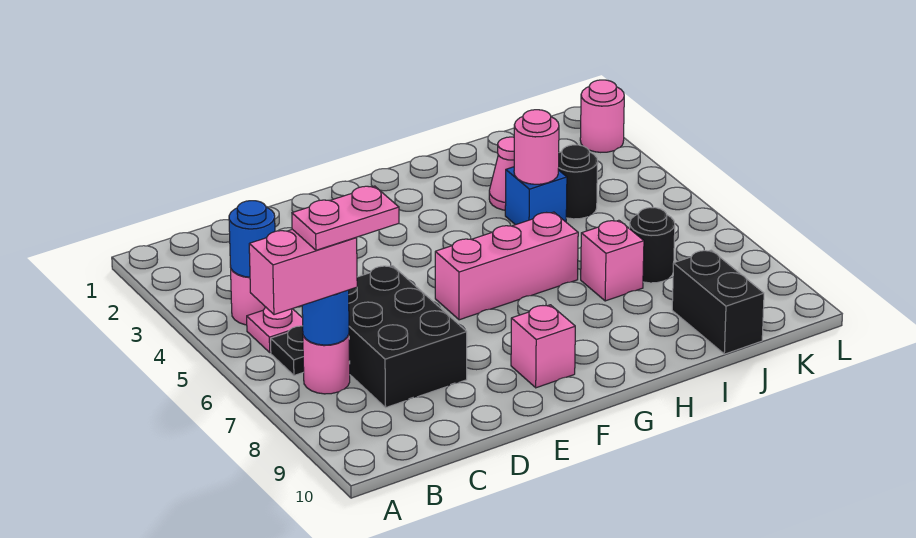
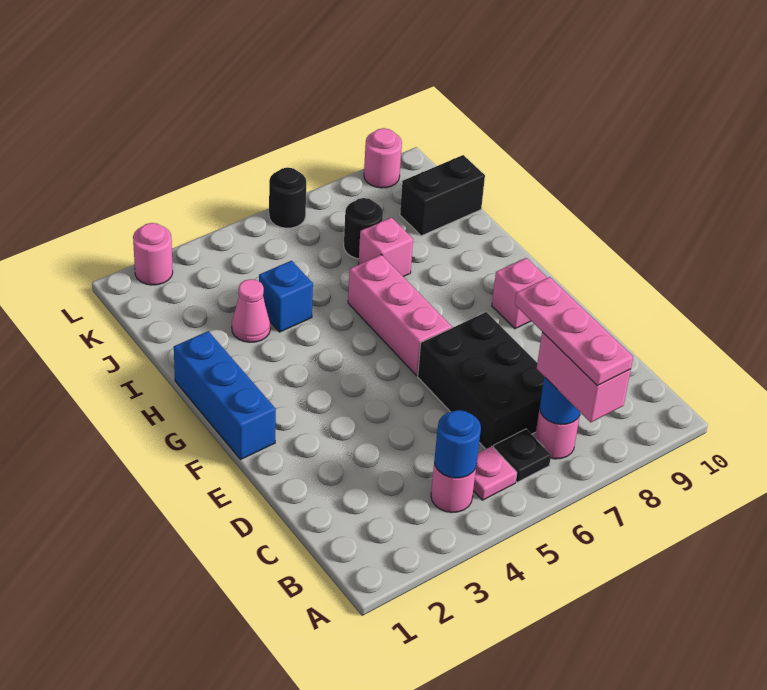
pink plate B7:C7 level 4 -> pink plate A7:C7 level 4
black brick C6:D8 level 1 -> black brick C6:E7 level 1
none -> blue brick F1:H1 level 1
pink round brick I4 level 2 -> pink round brick L9 level 1
black round brick J4 level 1 -> black round brick L6 level 1

